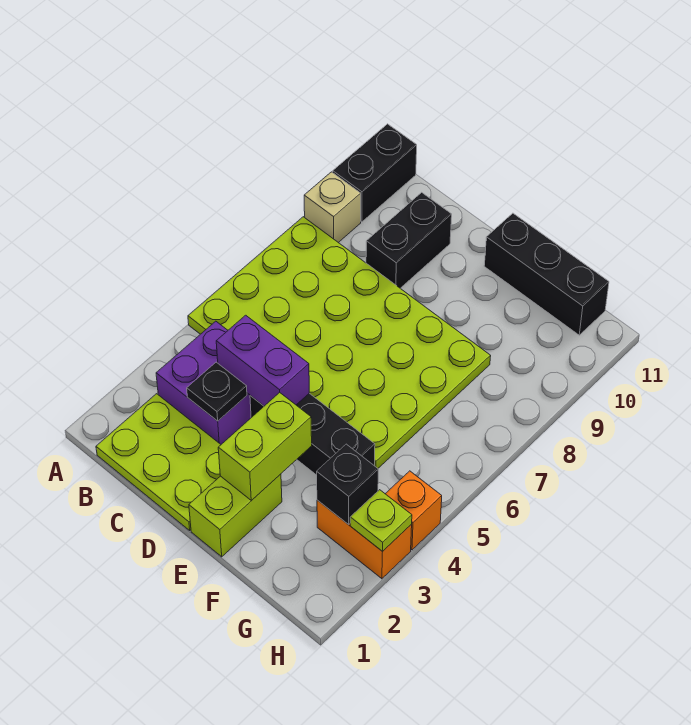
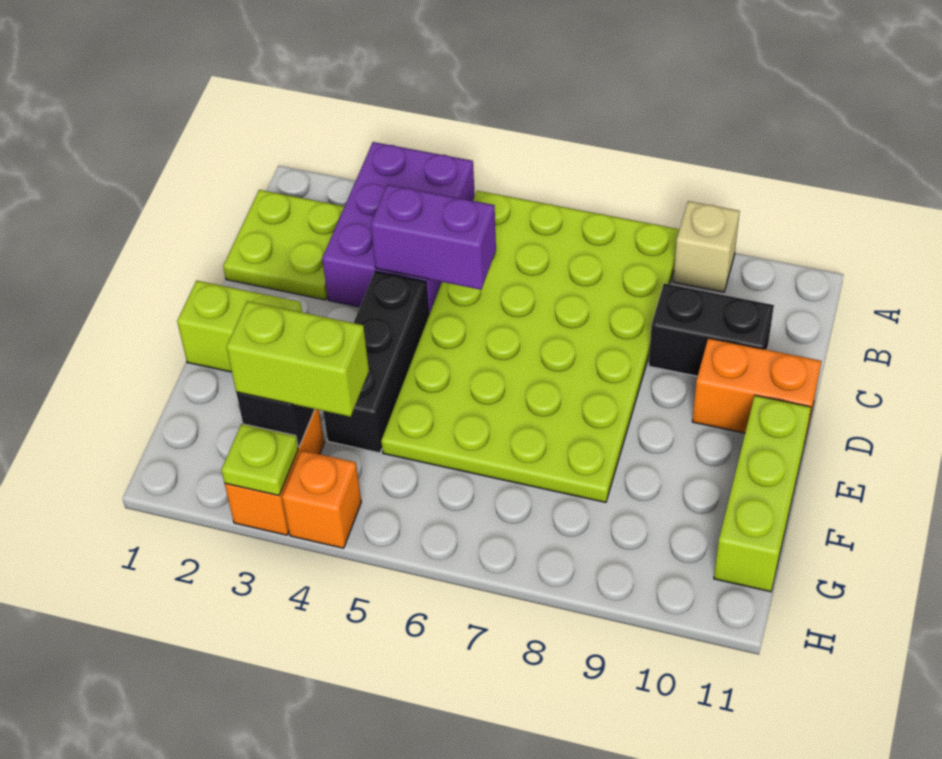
black brick A10:A11 level 1 -> none
lime plate B1:D2 level 1 -> lime plate B1:C2 level 1
purple brick B3:C4 level 1 -> purple brick A3:C4 level 1
black plate C3 level 2 -> none
purple brick C4:D4 level 2 -> purple brick C4:C5 level 2
none -> orange brick D10:D11 level 1
lime brick E2:E3 level 2 -> lime brick G3:G4 level 3
black brick E11:G11 level 1 -> lime brick E11:G11 level 1

